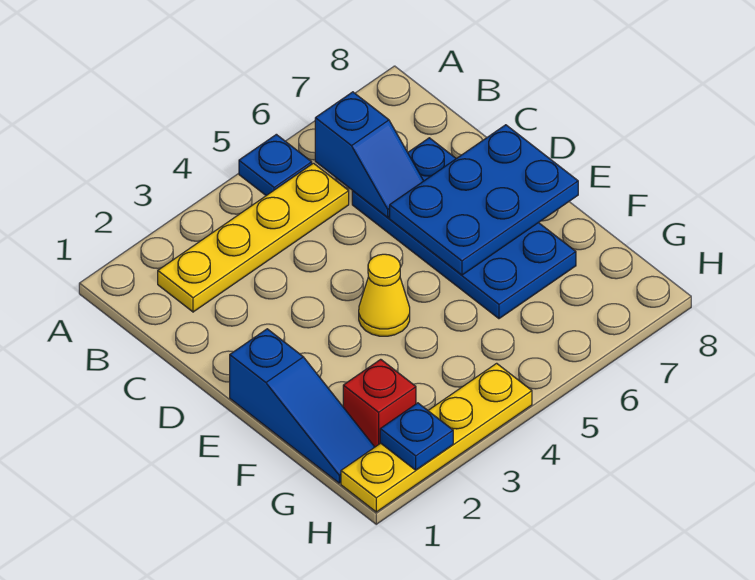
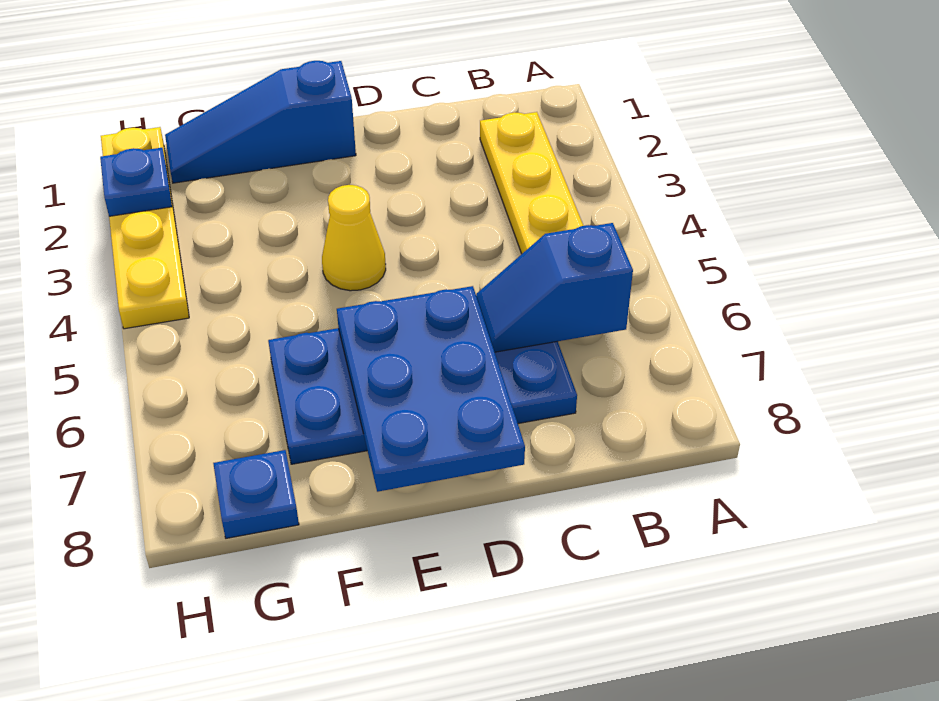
blue plate A5 level 1 -> blue plate G8 level 1
red brick G2 level 1 -> none

